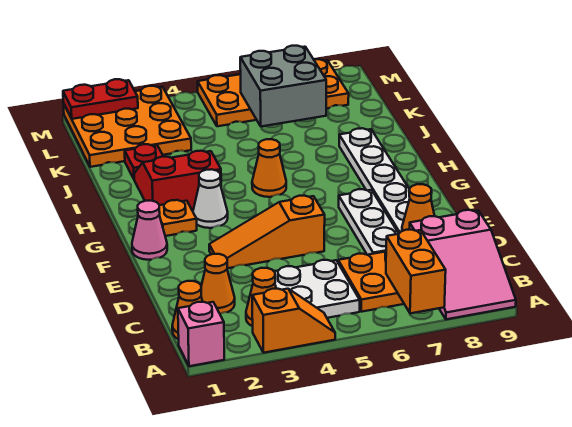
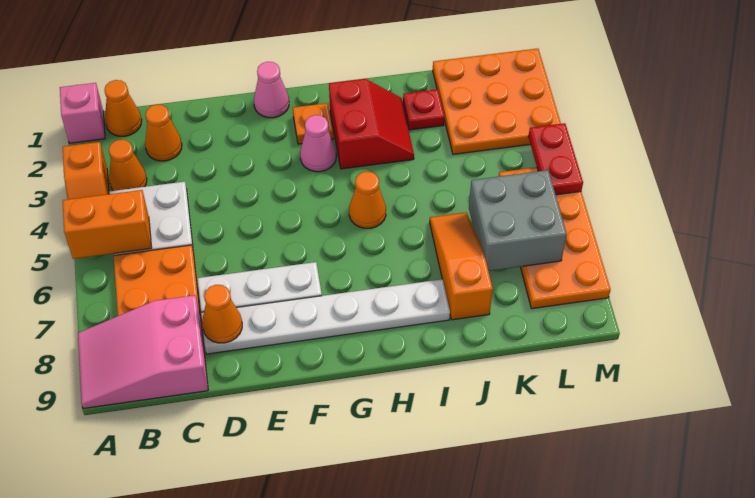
orange brick A7:B7 level 2 -> orange brick A5:B5 level 2
orange slope E3:E5 level 1 top 5 -> orange slope J6:J8 level 1 top 8
white cone G3 level 1 -> pink cone G3 level 1
red plate M1:M2 level 2 -> red plate M4:M5 level 2

